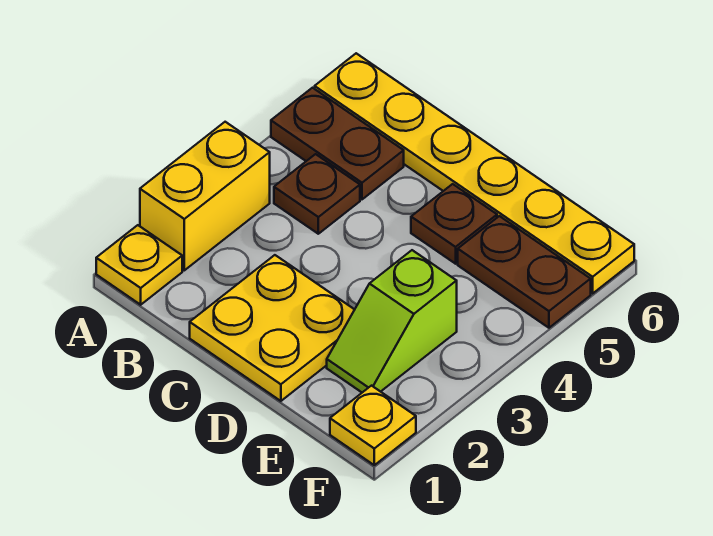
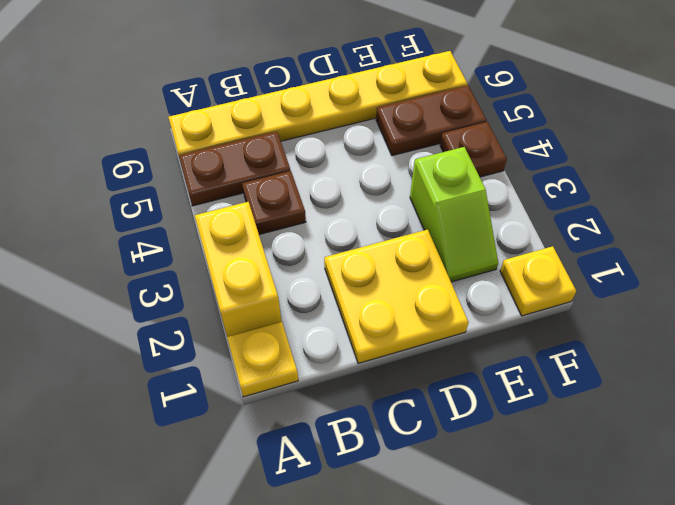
brown plate D5 level 1 -> brown plate F4 level 1

